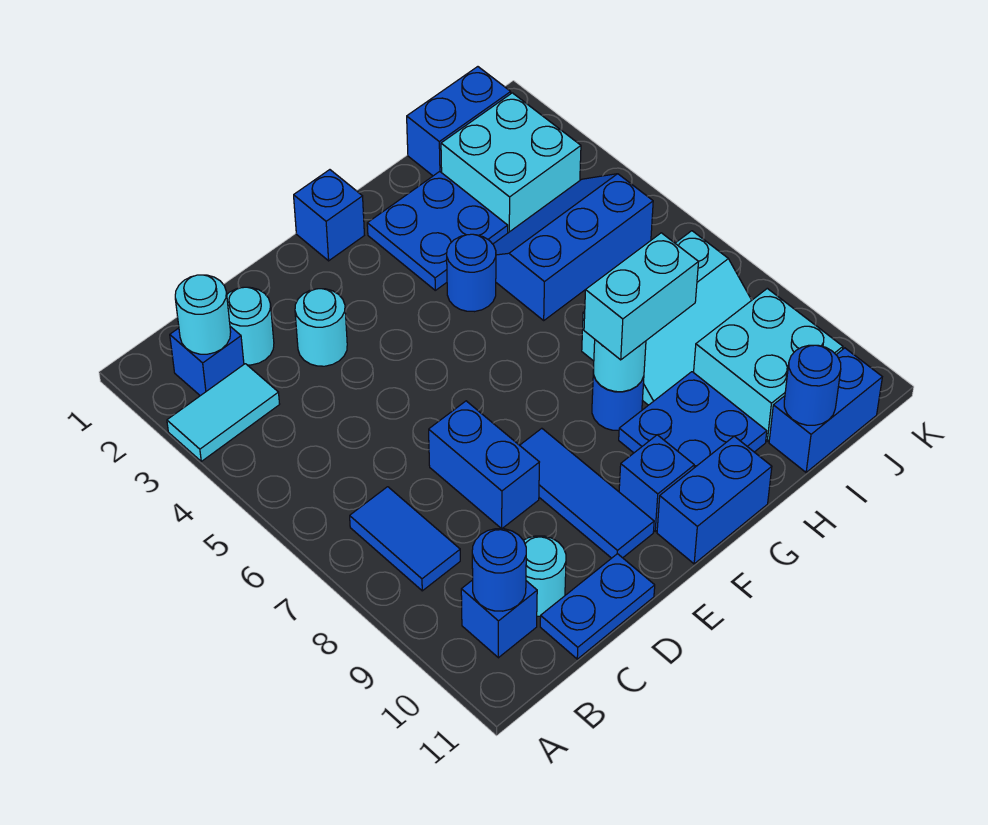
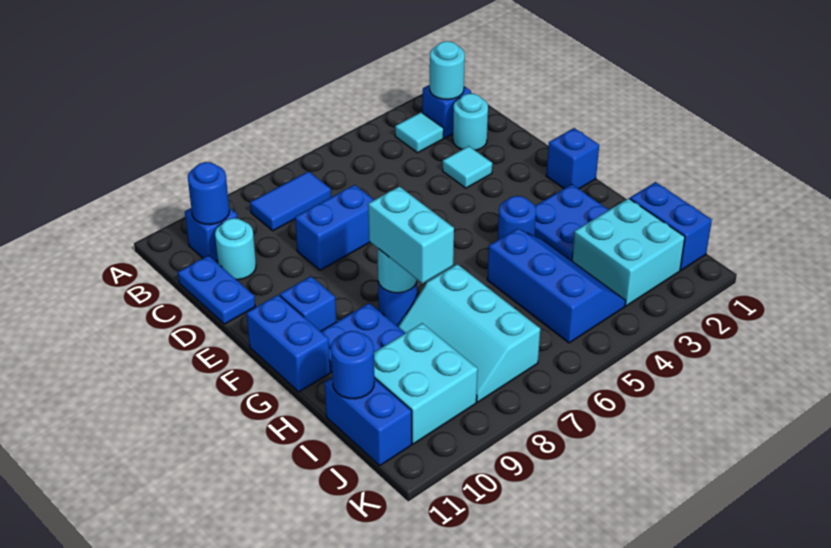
cyan tile A3:B3 level 1 -> cyan tile B3 level 1
cyan round brick D3 level 1 -> cyan tile D3 level 1
blue tile E8:E10 level 1 -> none

